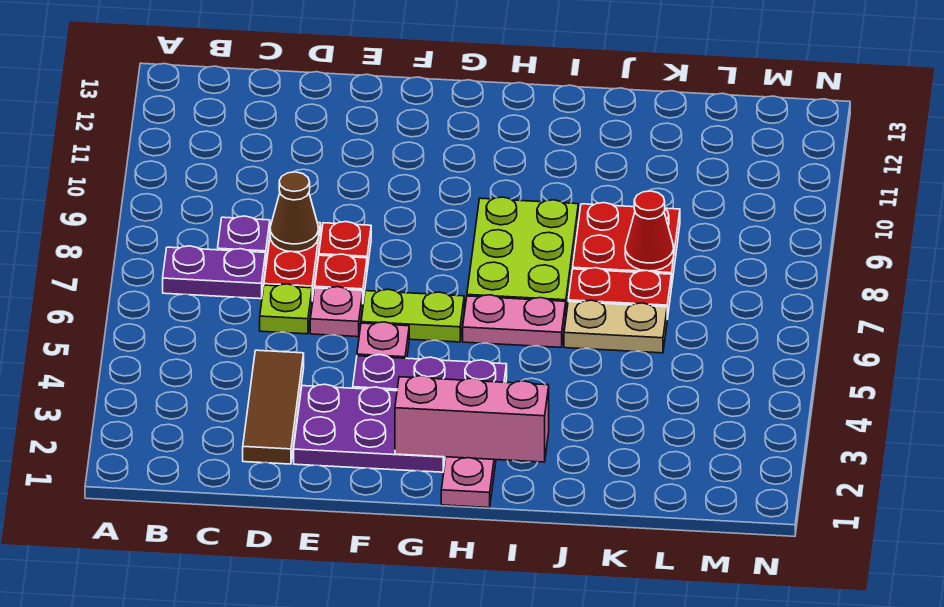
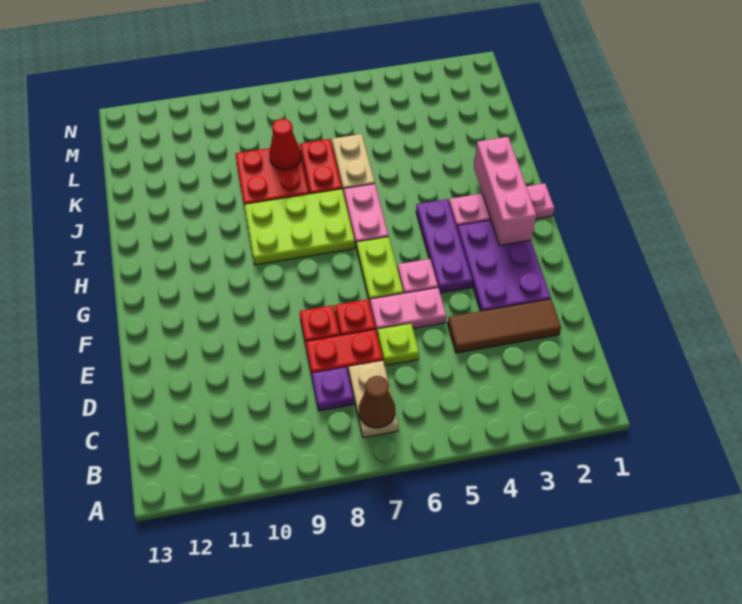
purple plate B7:C7 level 1 -> tan plate B7:C7 level 1
brown cone D8 level 2 -> brown cone B7 level 2
pink plate E6 level 1 -> pink plate E5:E6 level 1

